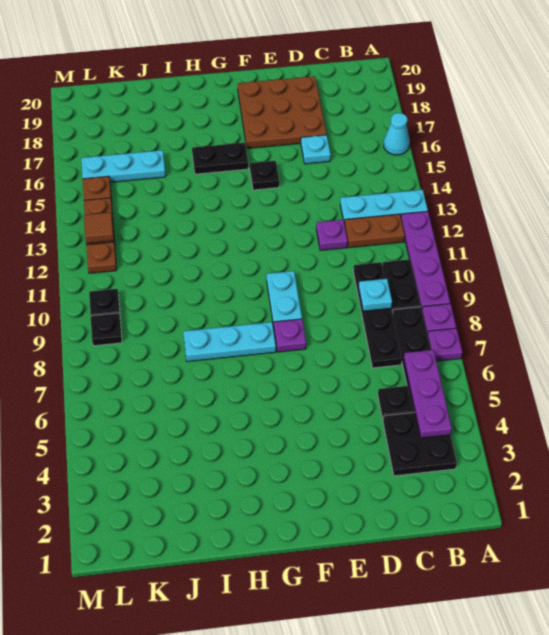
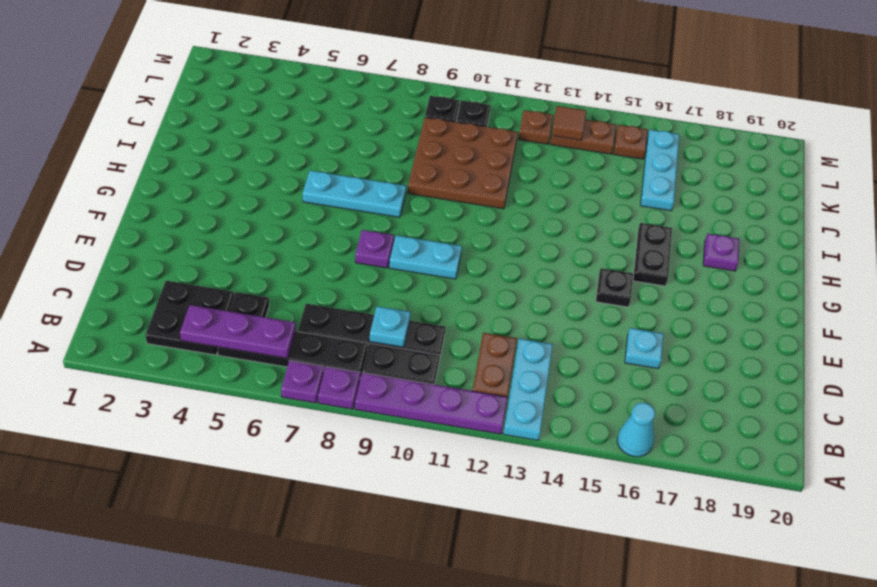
purple plate D12 level 1 -> purple plate H18 level 1
brown plate D17:F19 level 1 -> brown plate I9:K11 level 1
cyan plate G8:I8 level 1 -> cyan plate H6:H8 level 1

